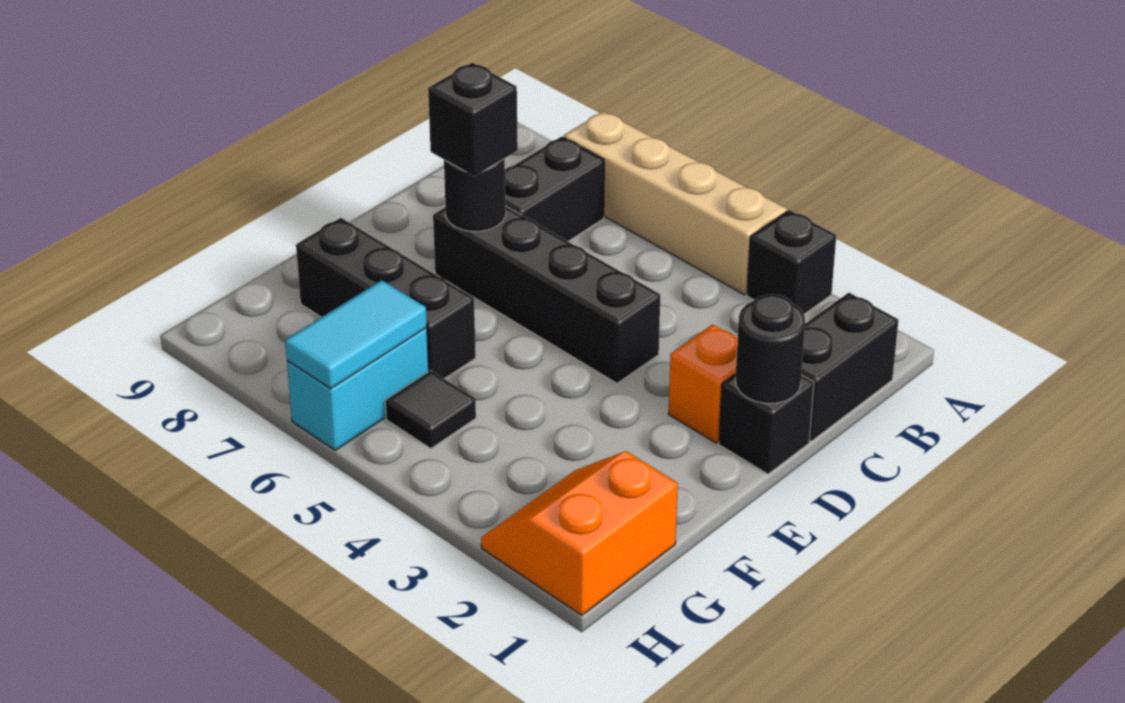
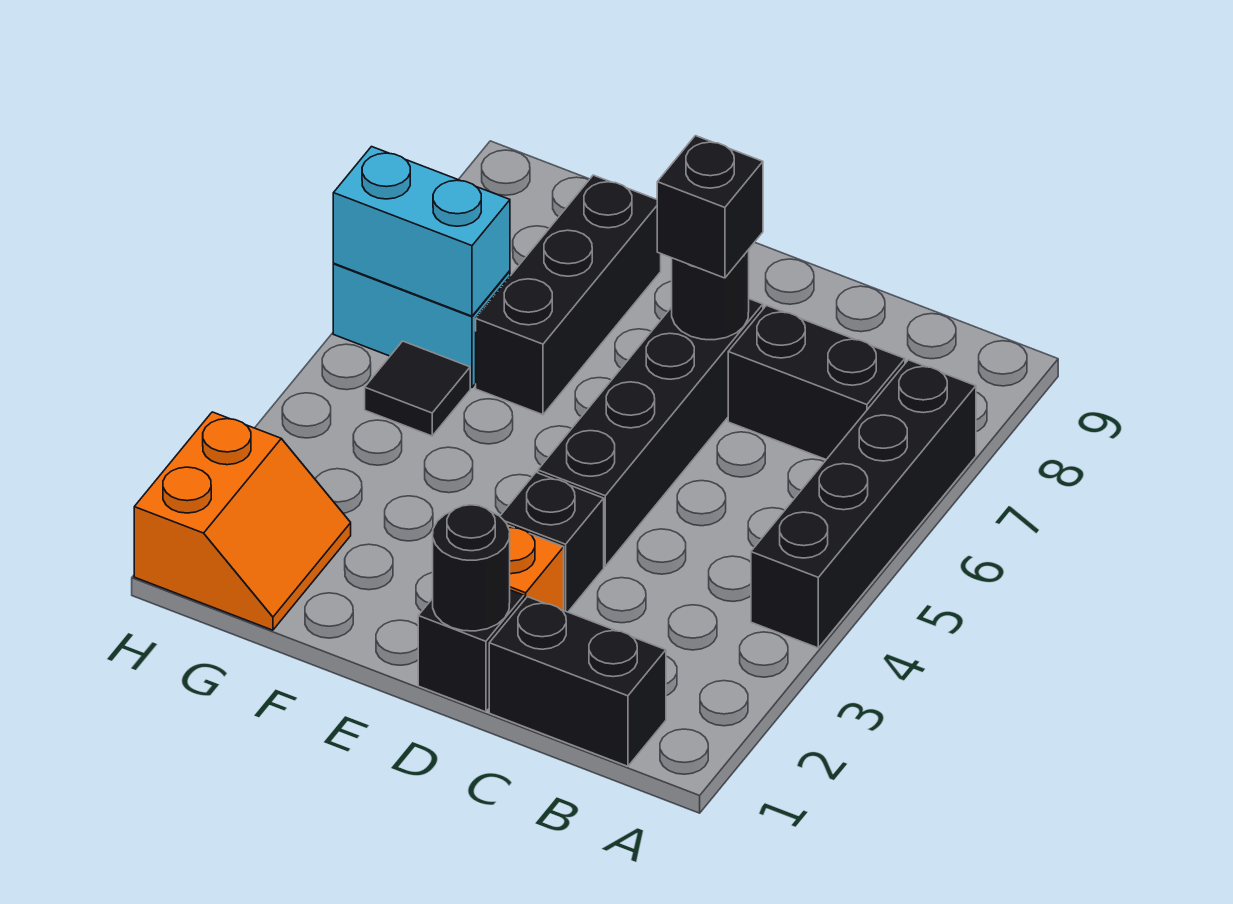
black brick A3 level 1 -> black brick D3 level 1
tan brick A4:A7 level 1 -> black brick A4:A7 level 1
orange slope G1:H2 level 1 top 1 -> orange slope G1:H2 level 1 top H
cyan tile G6:H6 level 2 -> cyan brick G6:H6 level 2

